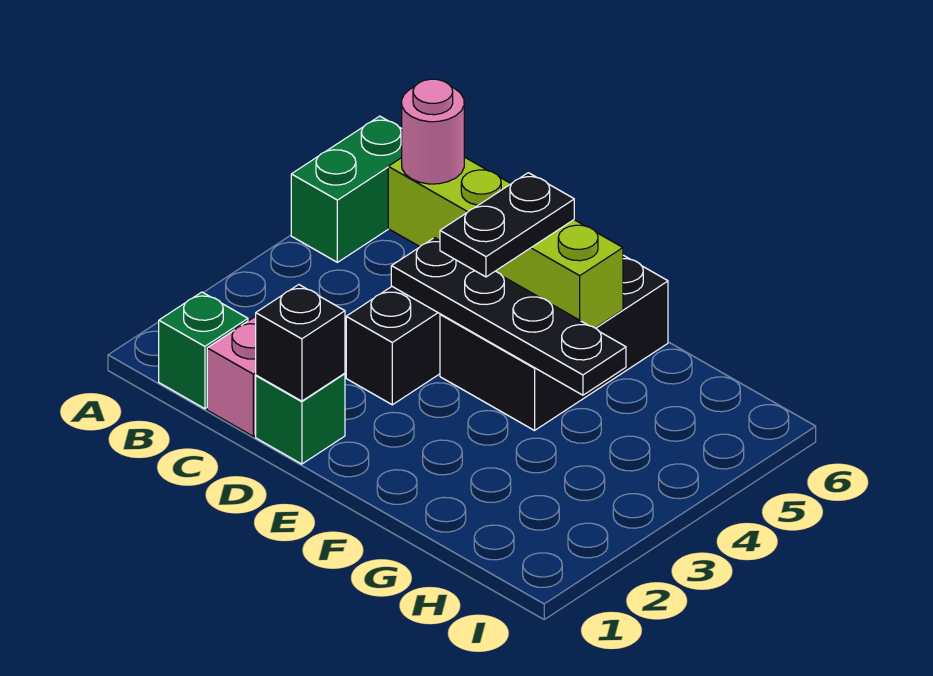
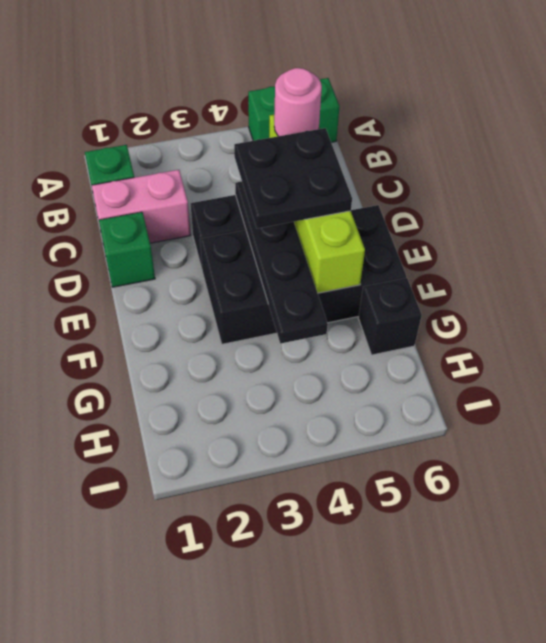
black brick D1 level 2 -> black brick G6 level 1
black brick E4:F6 level 1 -> black brick E3:F6 level 1
black plate E4:E5 level 3 -> black plate D4:E5 level 3

